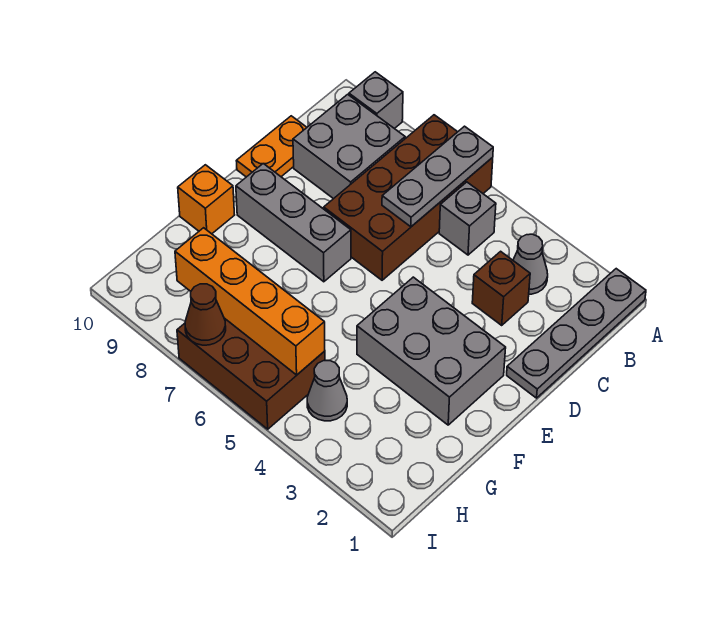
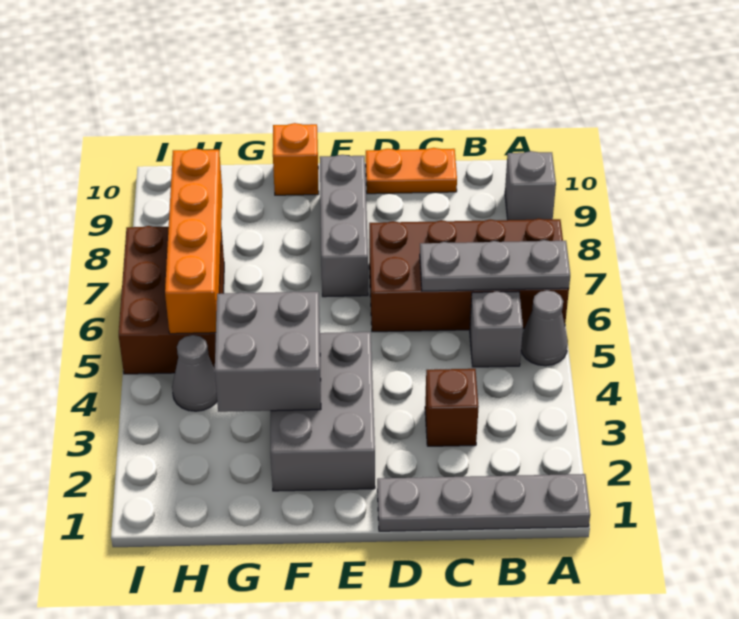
grey cone B3 level 1 -> grey cone A5 level 1
grey brick B8:C9 level 1 -> grey brick F3:G4 level 2
brown cone I7 level 2 -> none

